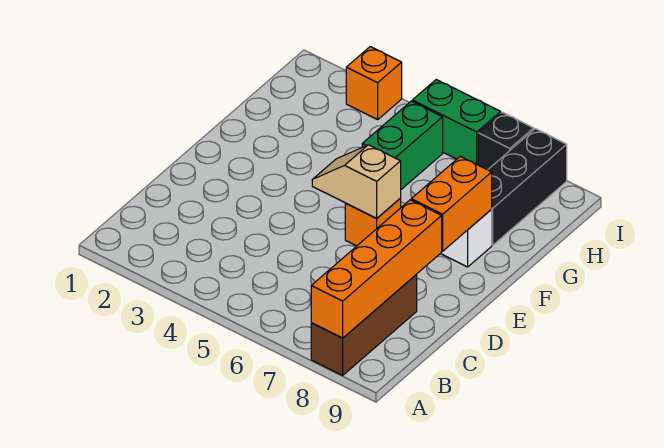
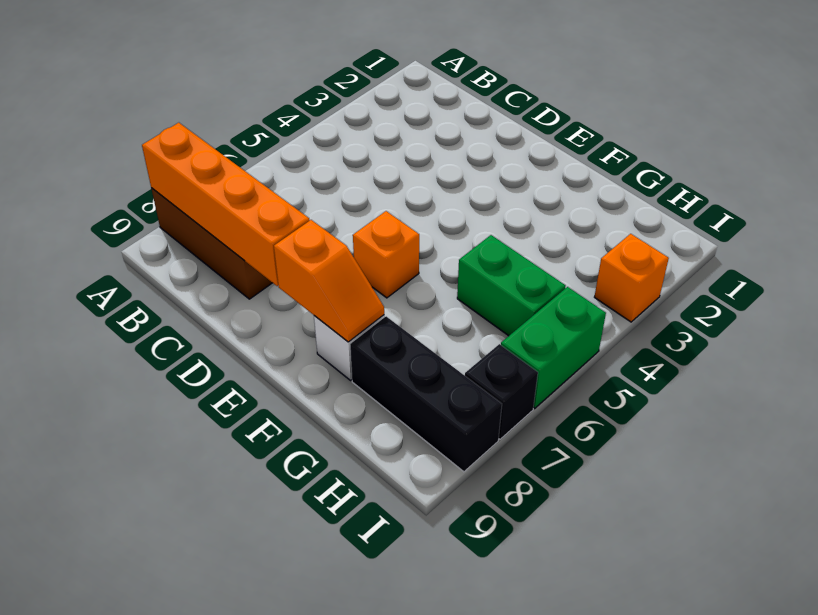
tan slope E5:E6 level 2 top 6 -> none
orange brick E8:F8 level 2 -> orange slope E8:F8 level 2 top E

